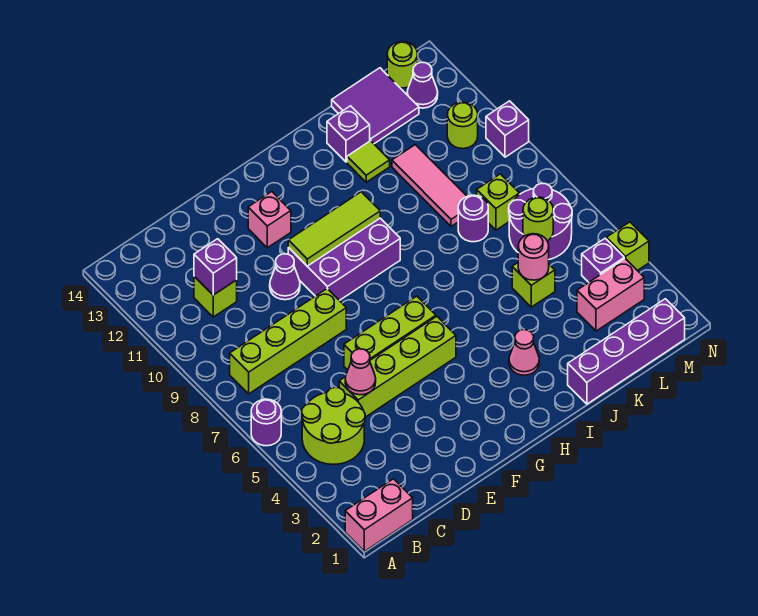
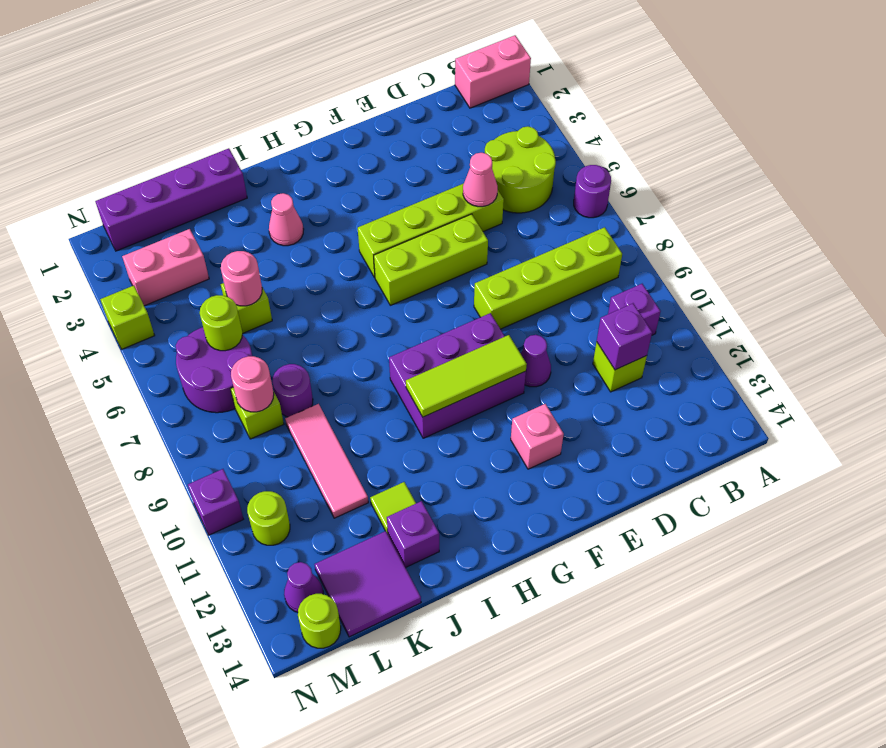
none -> pink round brick L8 level 2
purple brick M4 level 1 -> purple brick B10 level 1

